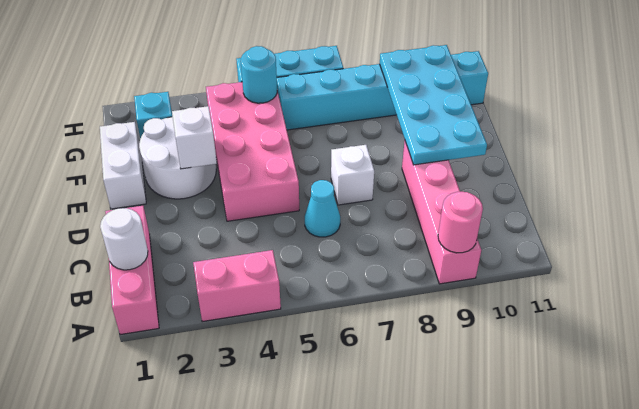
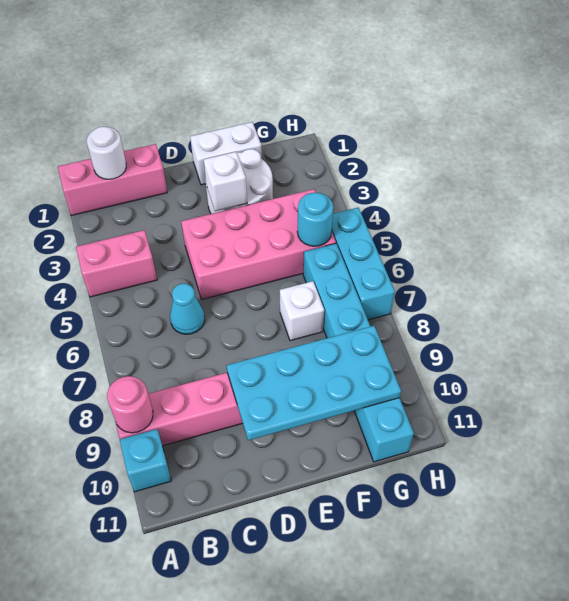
pink brick A3:A4 level 1 -> pink brick A4:B4 level 1
white brick D7 level 1 -> white brick F7 level 1
cyan brick G2 level 1 -> cyan brick A10 level 1

